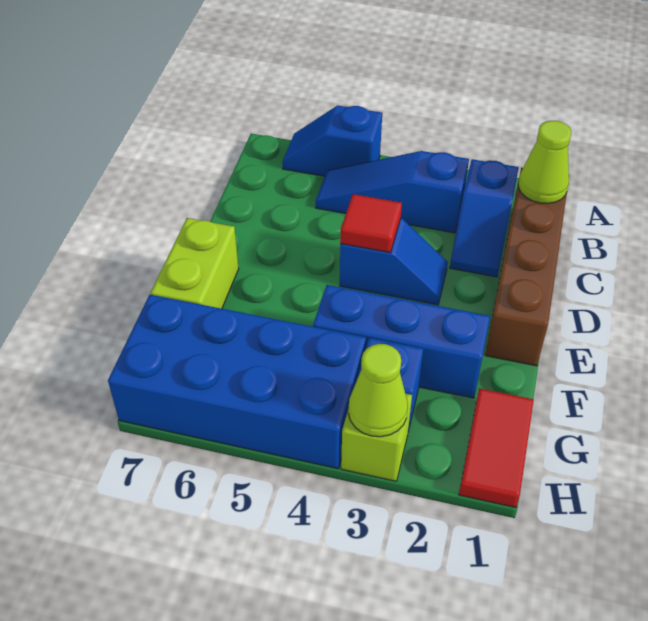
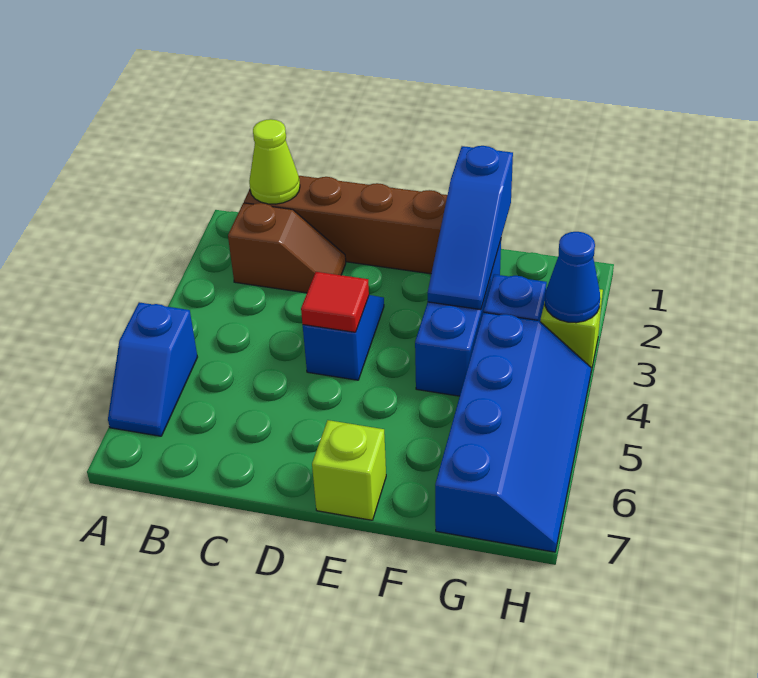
blue slope B2:C2 level 1 top B -> brown slope B2:C2 level 1 top B
blue slope B3:B5 level 1 top 3 -> blue slope F1:F3 level 2 top 1
lime brick E7:F7 level 1 -> lime brick E7 level 1
red tile G1:H1 level 1 -> none
blue brick G4:H7 level 1 -> blue slope G4:H7 level 1 top G
lime cone H3 level 2 -> blue cone H3 level 2

